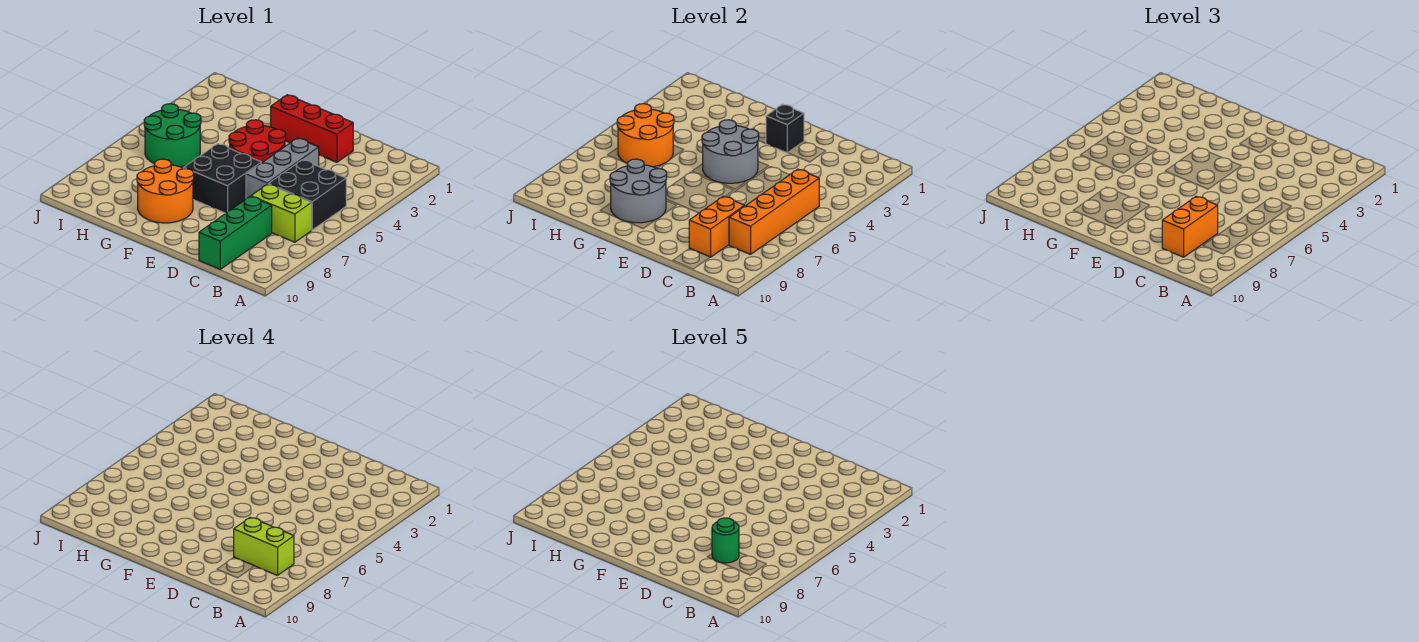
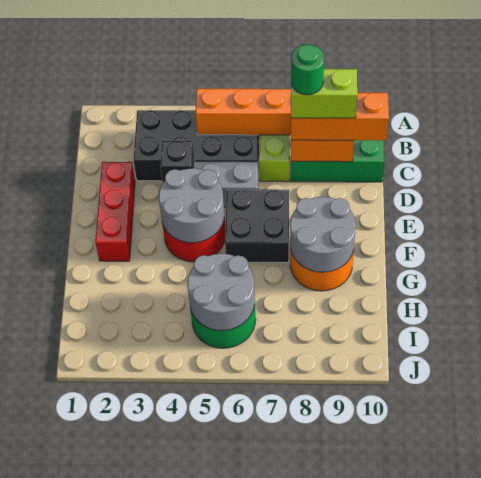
black brick B5:C6 level 1 -> black brick B3:C6 level 1
lime brick B8:C8 level 4 -> lime brick C8:C9 level 4
orange brick C8:C9 level 3 -> orange brick C8:C10 level 3
black brick E2 level 2 -> black brick D4 level 2
orange round brick H5:I6 level 2 -> grey round brick H5:I6 level 2

